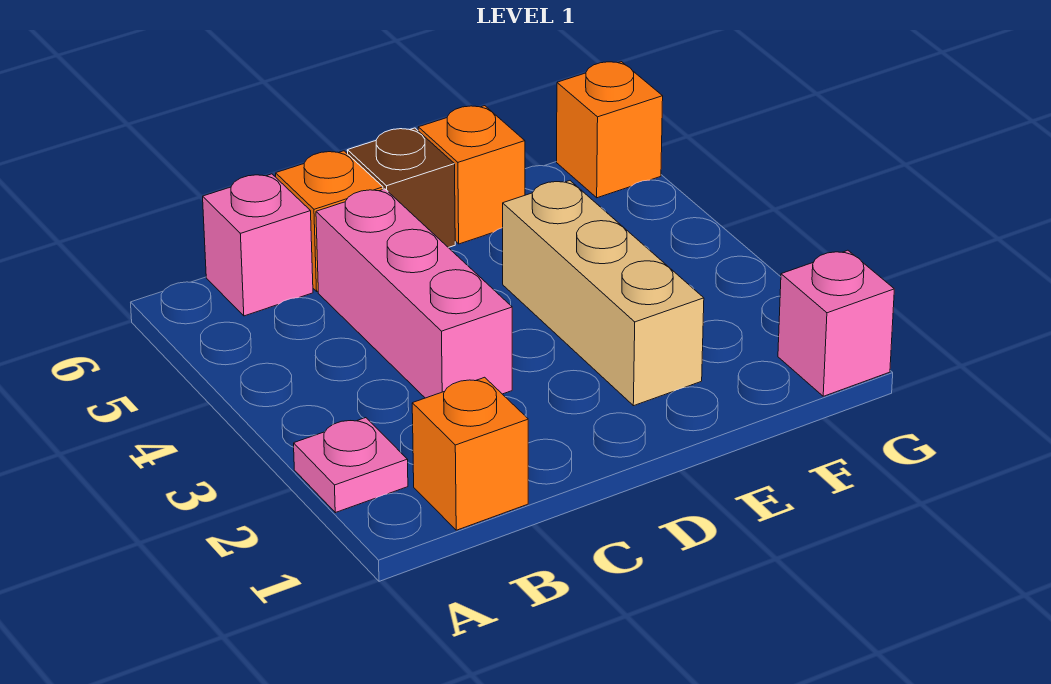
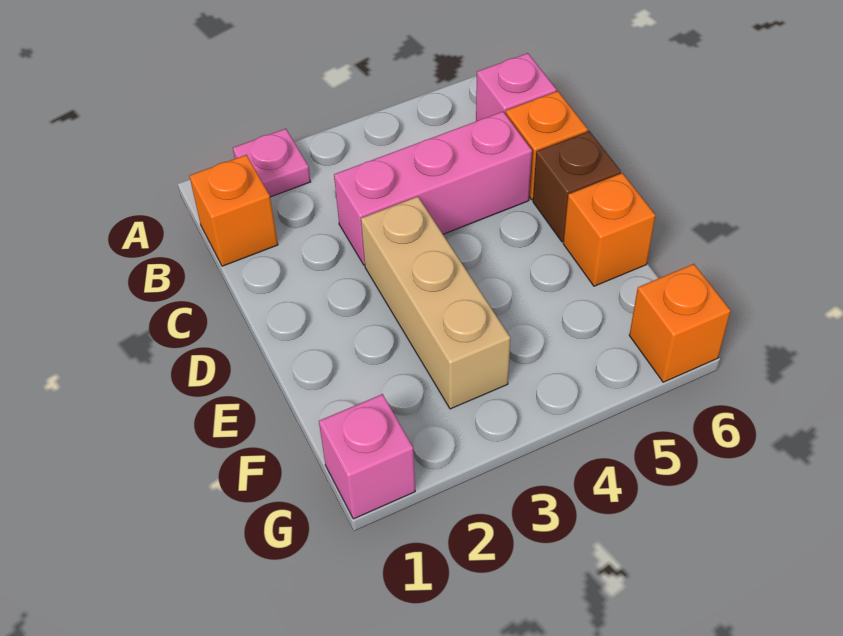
tan brick E2:E4 level 1 -> tan brick D3:F3 level 1

